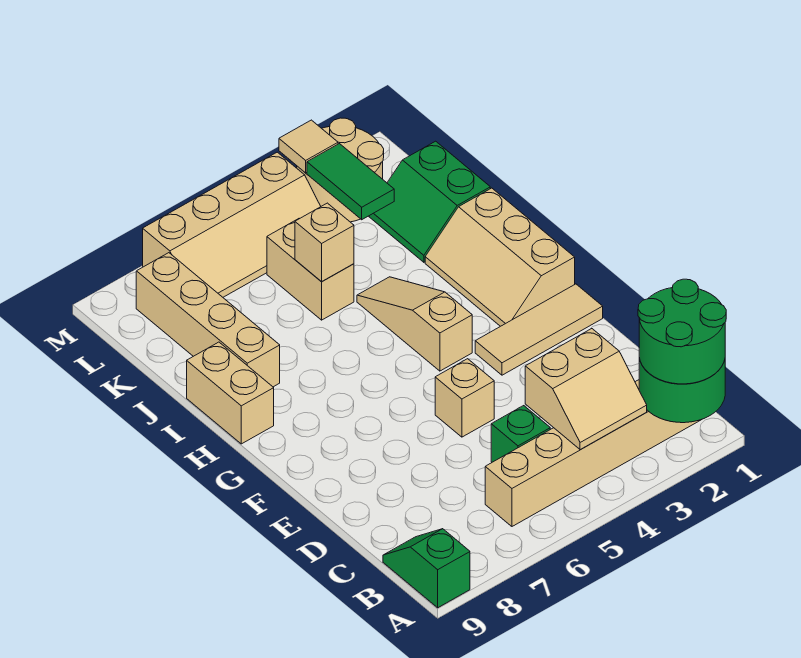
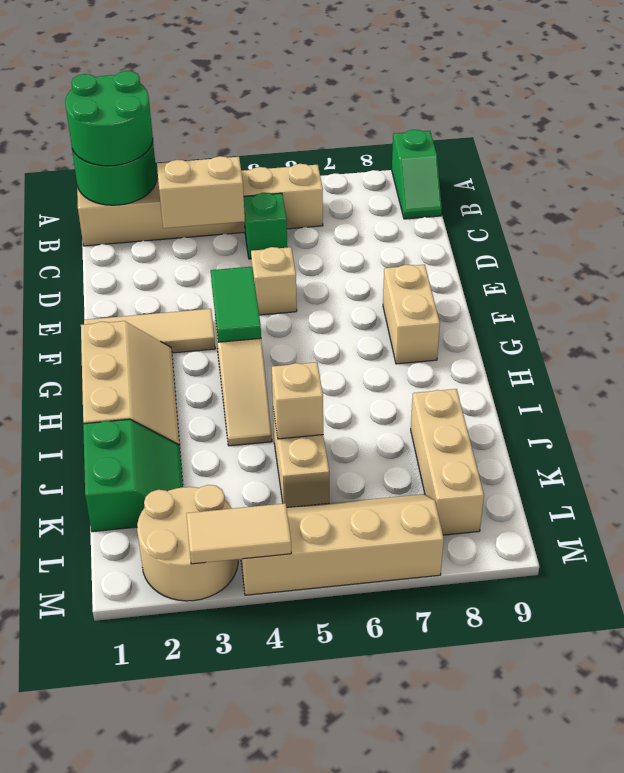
tan brick H9:I9 level 1 -> tan brick F8:G8 level 1
tan brick I8:L8 level 1 -> tan brick J8:L8 level 1
green tile K3:L3 level 2 -> green tile F4:G4 level 2
tan tile M3 level 2 -> tan tile M3:M4 level 2

